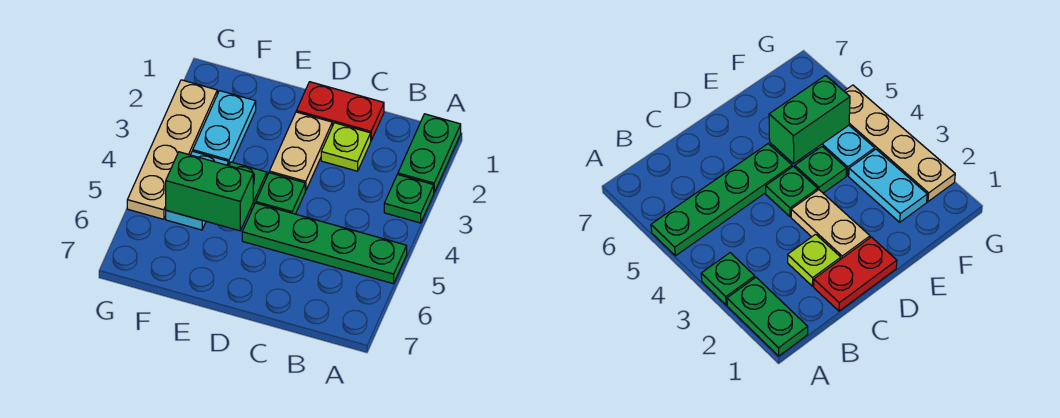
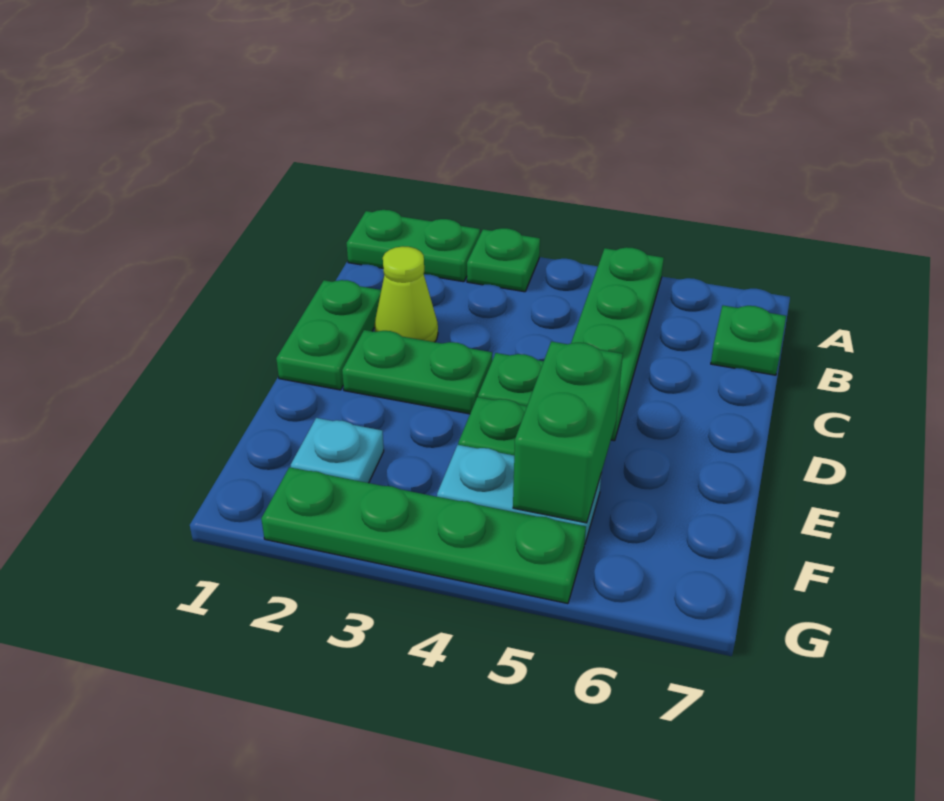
none -> green plate B7 level 1
red plate C1:D1 level 1 -> green plate C1:D1 level 1
lime plate C2 level 1 -> lime cone C2 level 1
tan plate D2:D3 level 1 -> green plate D2:D3 level 1
cyan plate F2:F3 level 1 -> cyan plate F2 level 1
tan plate G2:G5 level 1 -> green plate G2:G5 level 1

